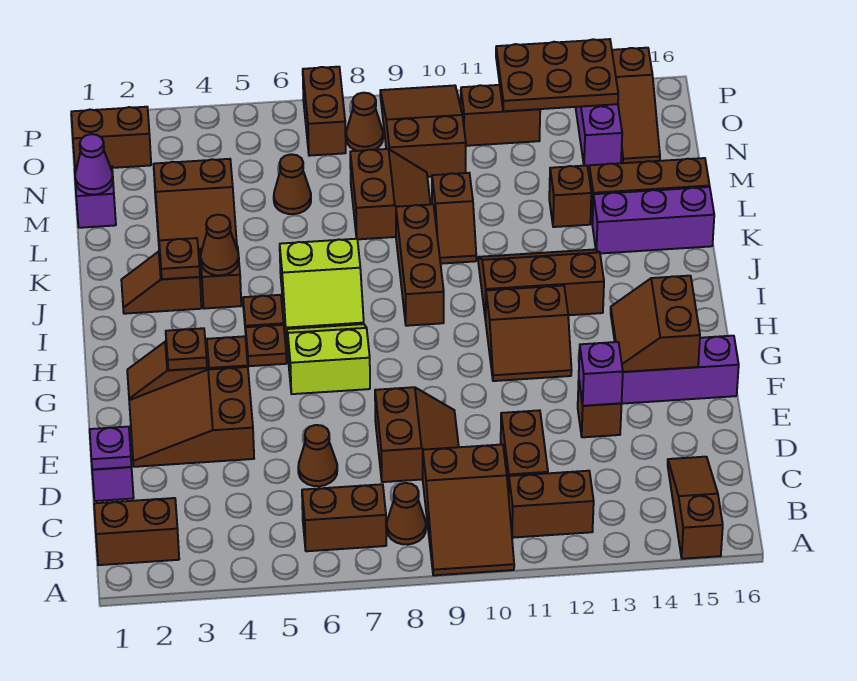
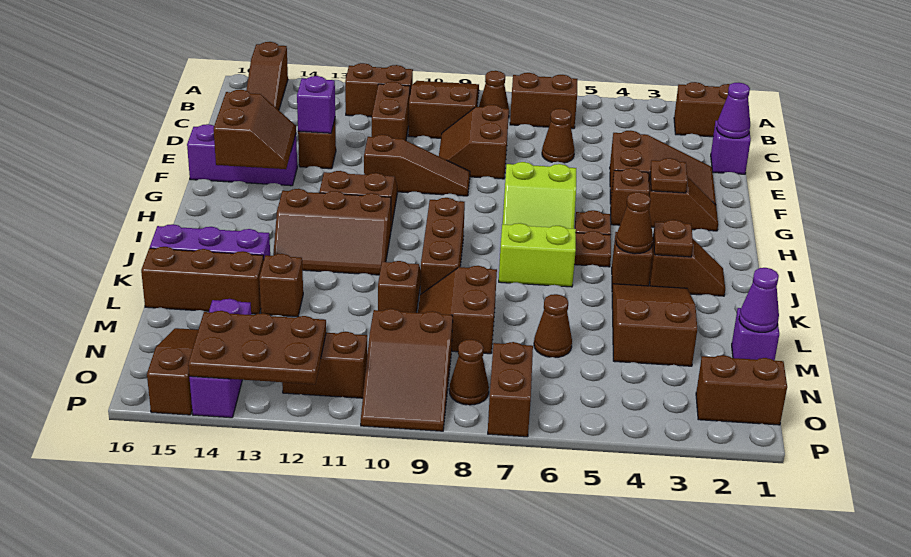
purple plate D1 level 2 -> purple cone D1 level 2
none -> brown slope F9:F11 level 1 top 11

